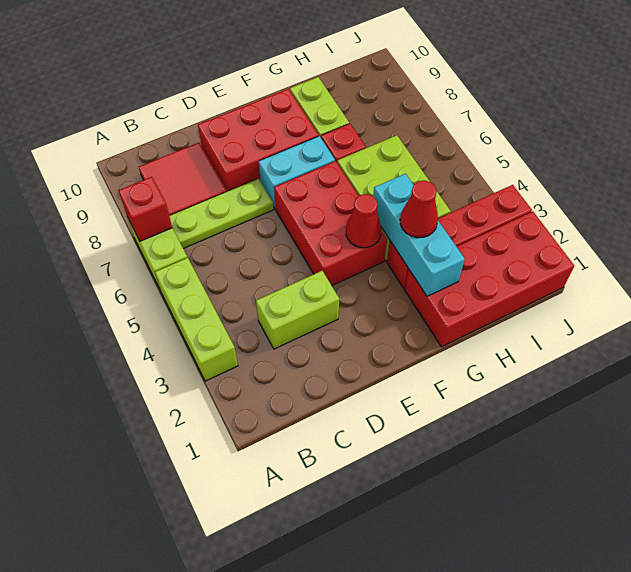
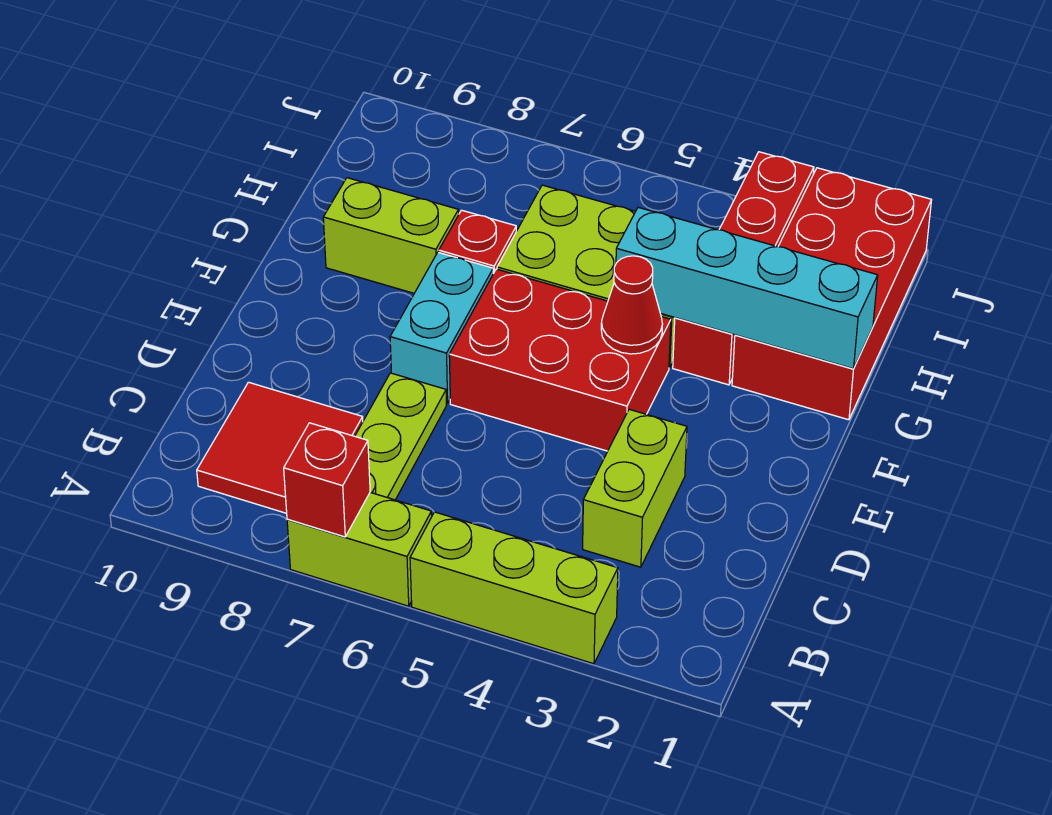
red brick D8:F9 level 1 -> none
cyan brick G2:G4 level 2 -> cyan brick G1:G4 level 2
red cone G3 level 3 -> none

